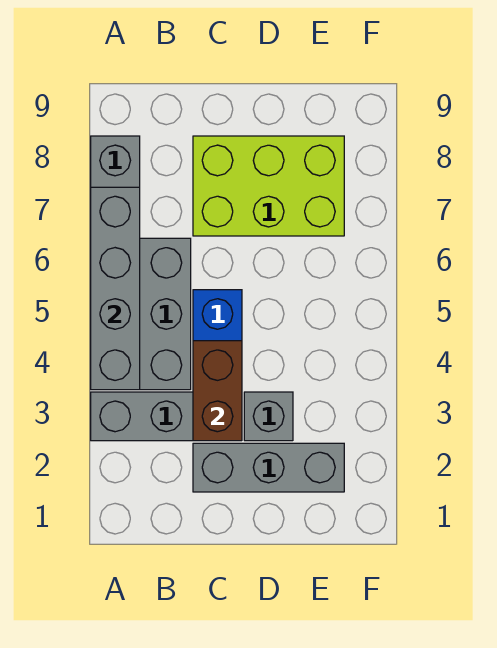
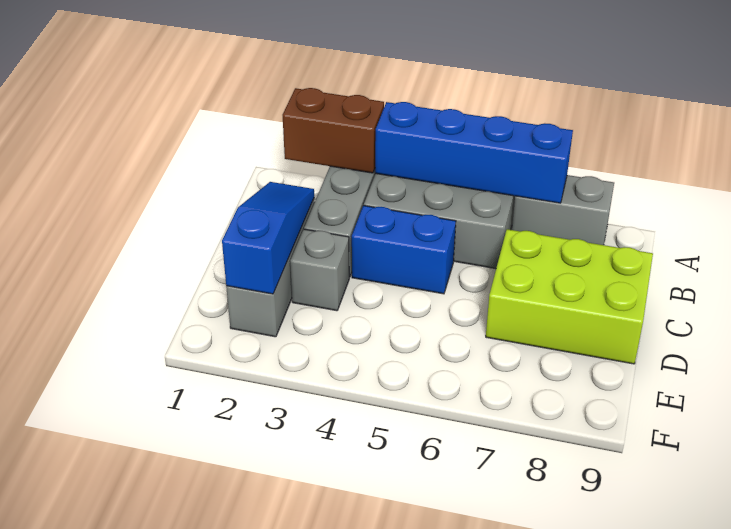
grey brick A4:A7 level 2 -> blue brick A4:A7 level 2
none -> blue slope C2:E2 level 2 top E
brown brick C3:C4 level 2 -> brown brick A2:A3 level 2
lime brick C7:E8 level 1 -> lime brick C7:D9 level 1

